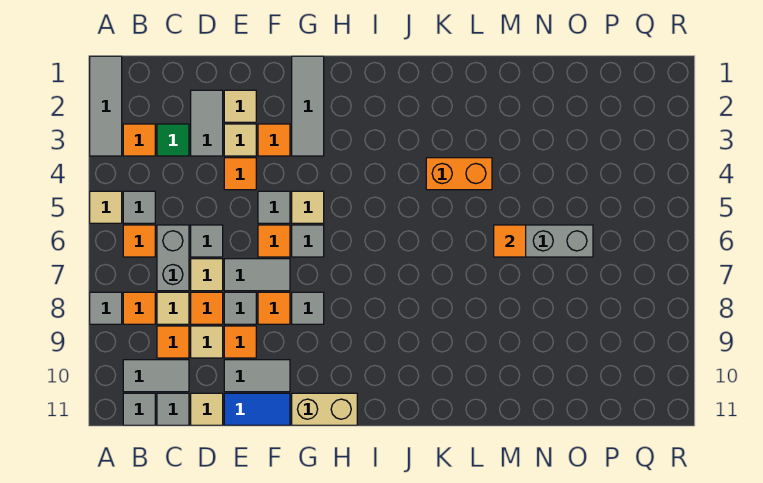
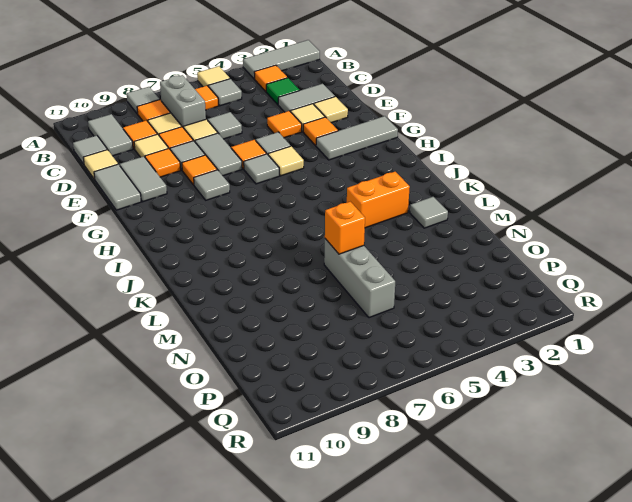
grey tile B11 level 1 -> grey tile L2 level 1
grey brick C6:C7 level 1 -> grey brick B7:C7 level 1
blue tile E11:F11 level 1 -> grey tile E11:F11 level 1
tan brick G11:H11 level 1 -> none
orange brick K4:L4 level 1 -> orange brick K3:K4 level 1
orange tile M6 level 2 -> orange brick M6 level 2

